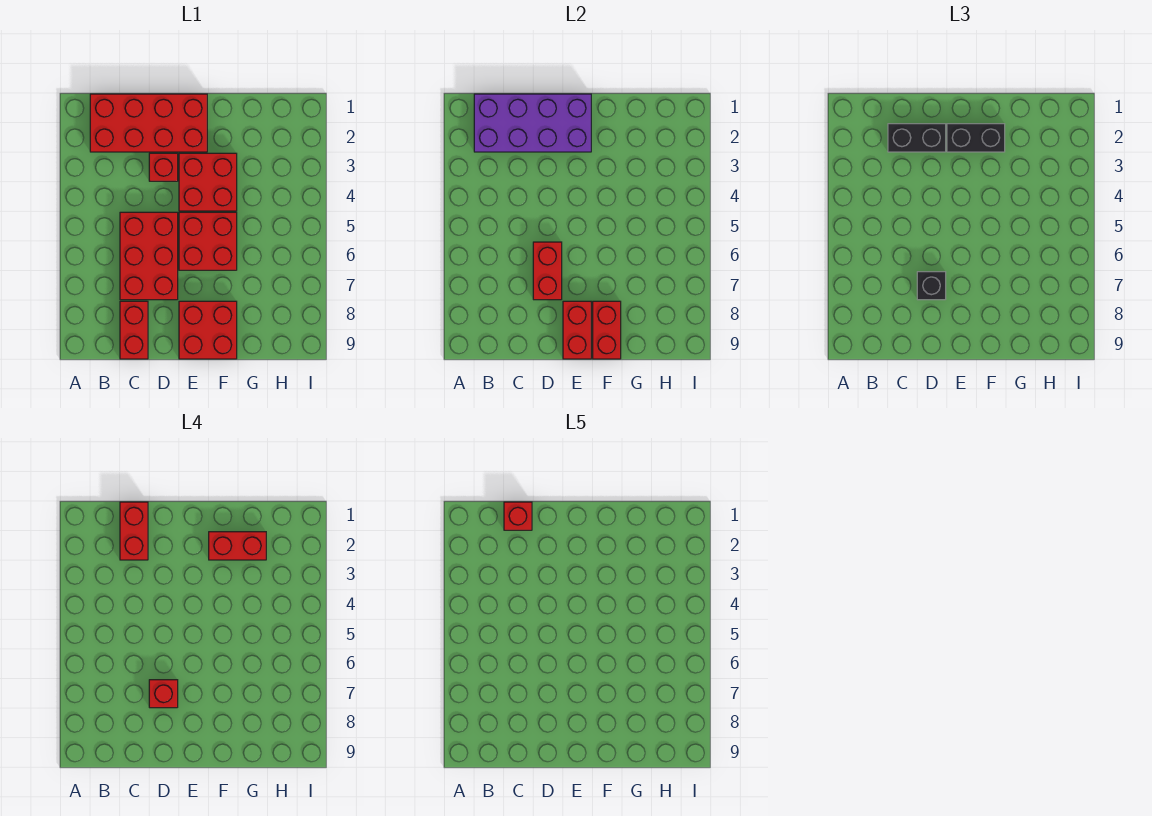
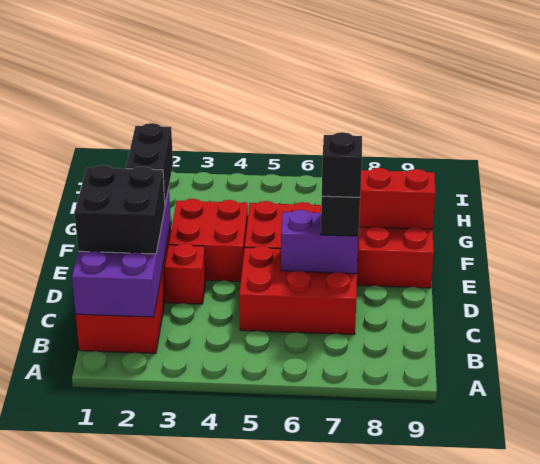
red brick C1:C2 level 4 -> none
red brick C1 level 5 -> none
black brick C2:D2 level 3 -> black brick C1:D2 level 3
red brick C8:C9 level 1 -> none
red brick D6:D7 level 2 -> purple brick D6:D7 level 2
red brick D7 level 4 -> black brick D7 level 4
red brick E8:E9 level 2 -> none
red brick F2:G2 level 4 -> none

